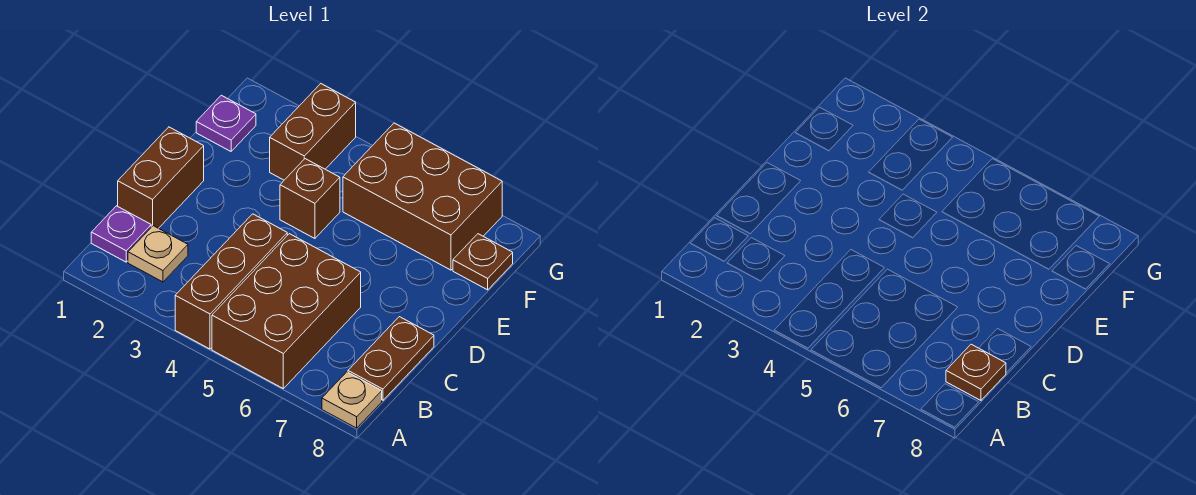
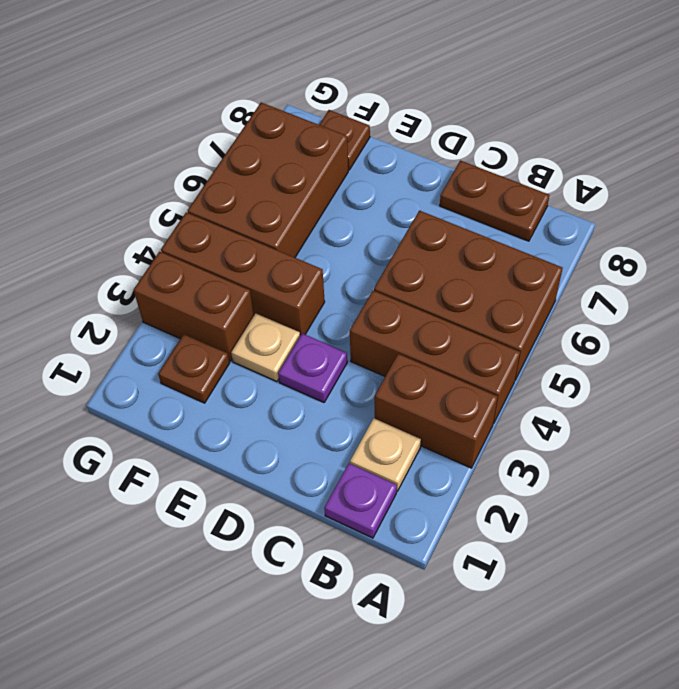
tan plate A8 level 1 -> tan plate E3 level 1
brown plate B8 level 2 -> brown plate F2 level 1
brown brick C1:D1 level 1 -> brown brick A3:B3 level 1
brown brick E4 level 1 -> brown brick E4:G4 level 1
purple plate F1 level 1 -> purple plate D3 level 1

